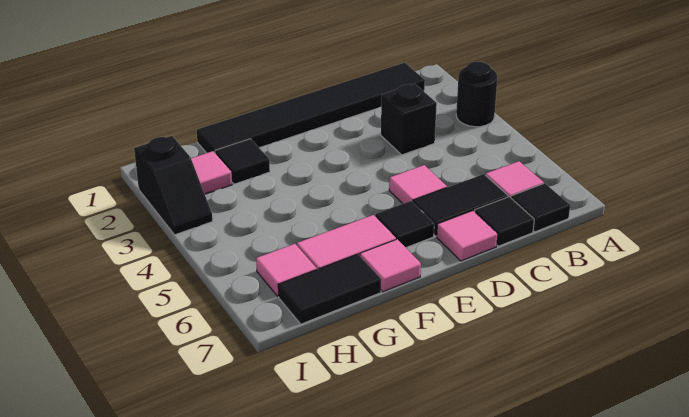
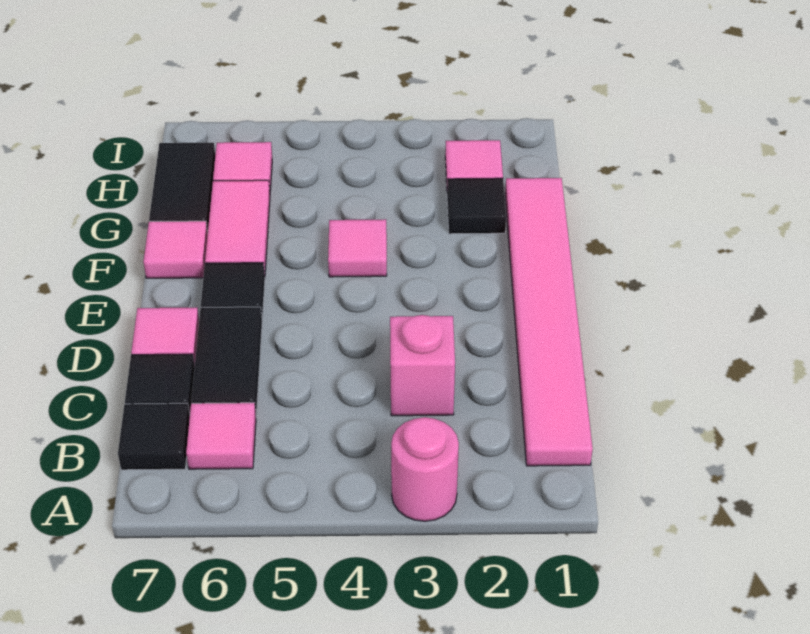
black round brick A3 level 1 -> pink round brick A3 level 1
black tile B1:G1 level 1 -> pink tile B1:G1 level 1
black brick C3 level 1 -> pink brick C3 level 1
pink tile D5 level 1 -> pink tile F4 level 1
black slope I2:I3 level 1 top 2 -> none

